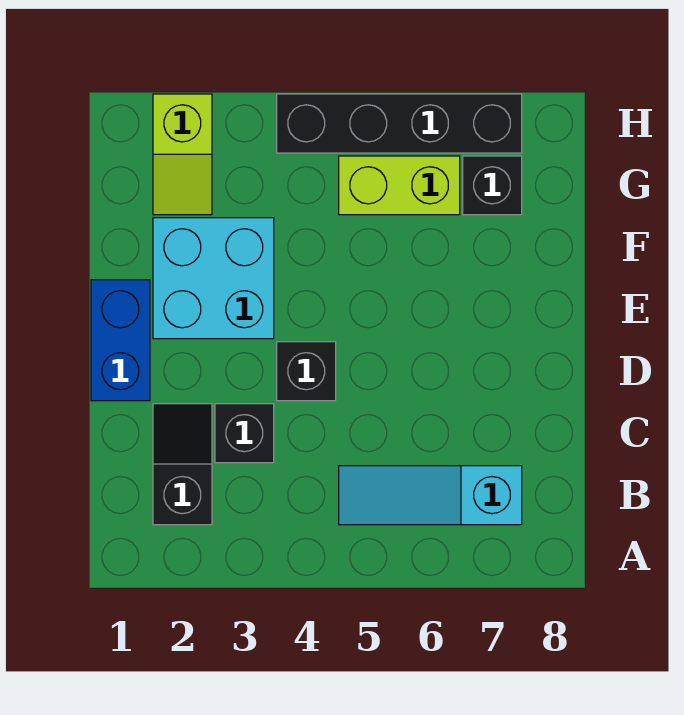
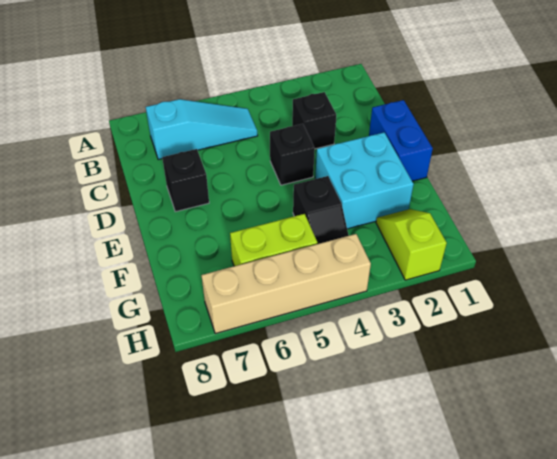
black slope B2:C2 level 1 top B -> black slope F4:G4 level 1 top F
black brick G7 level 1 -> black brick D7 level 1
black brick H4:H7 level 1 -> tan brick H4:H7 level 1

